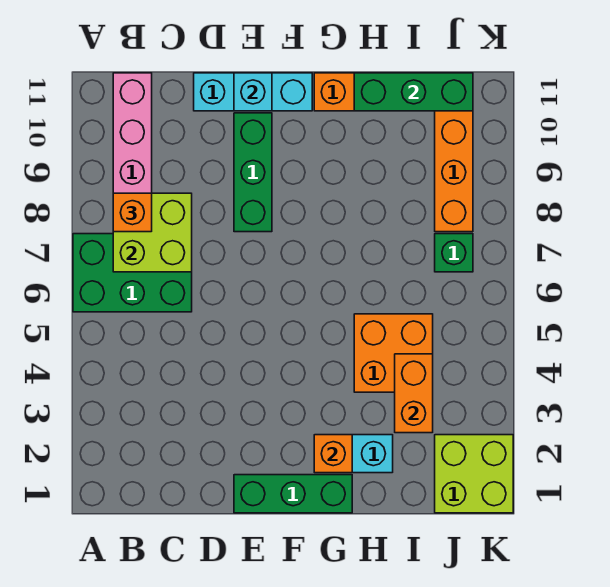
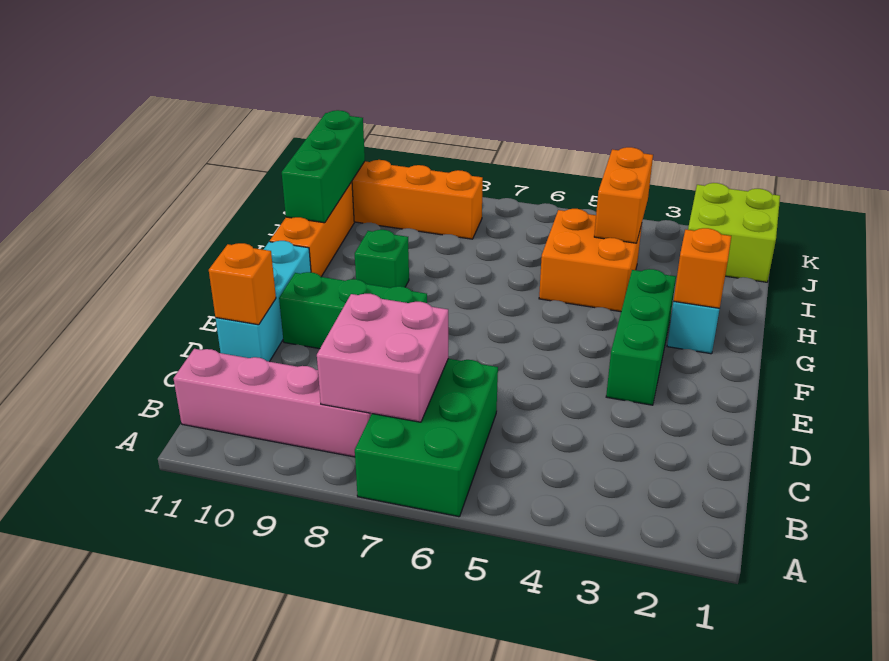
lime brick B7:C8 level 2 -> pink brick B7:C8 level 2
orange brick B8 level 3 -> orange brick D11 level 2
green brick E1:G1 level 1 -> green brick E3:G3 level 1
cyan brick E11 level 2 -> none
orange brick I3:I4 level 2 -> orange brick I4:J4 level 2
green brick J7 level 1 -> green brick G9 level 1

